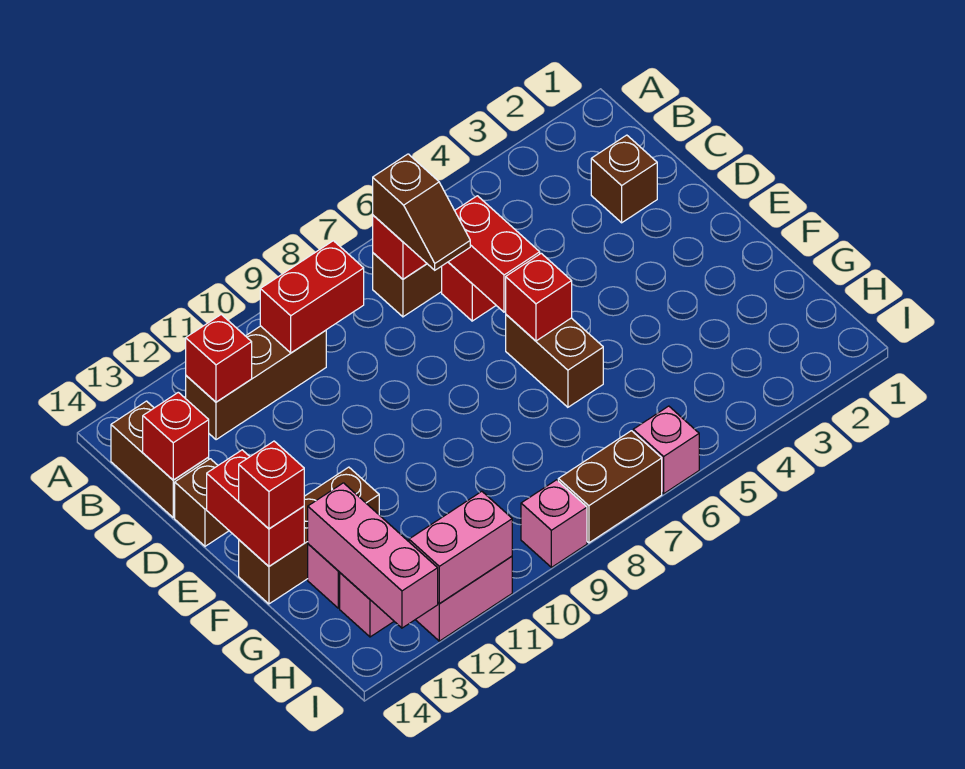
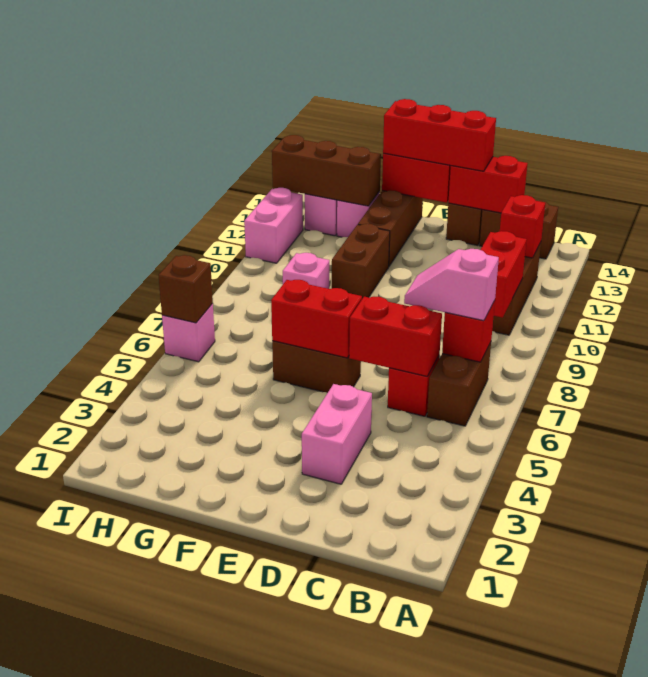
brown slope B7:C7 level 3 top B -> pink slope B7:C7 level 3 top B
brown brick C2 level 1 -> brown brick I6 level 2
red brick C14 level 2 -> red brick C14:D14 level 2
red brick E6 level 2 -> red brick E6:F6 level 2
red brick F14 level 3 -> red brick D14:F14 level 3
pink brick G13:I13 level 2 -> brown brick G13:I13 level 2
brown brick I7:I8 level 1 -> brown brick F10:F11 level 1
pink brick I9 level 1 -> pink brick G9 level 1
pink brick I11:I12 level 2 -> pink brick D3:D4 level 1

